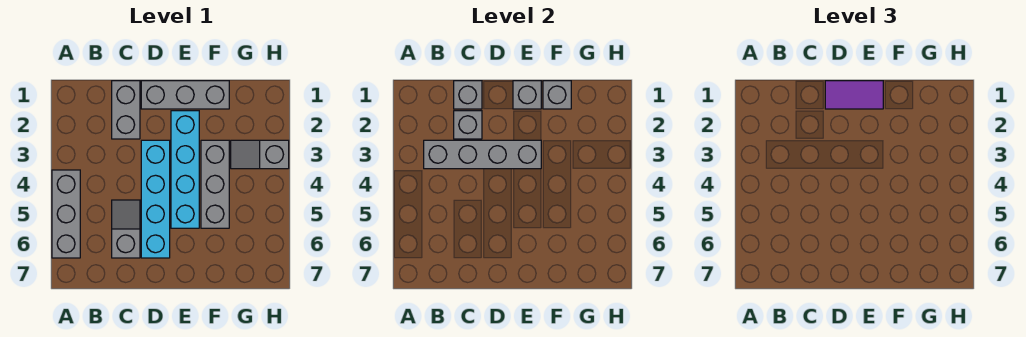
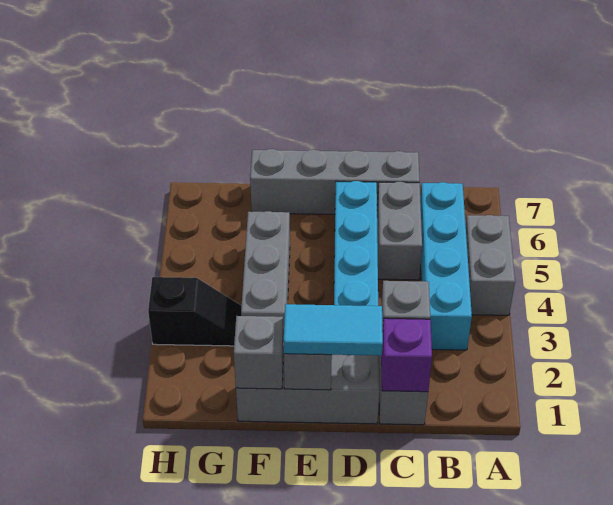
grey brick A4:A6 level 1 -> grey brick A4:A5 level 1
grey brick B3:E3 level 2 -> grey brick C7:F7 level 1
grey brick C1 level 2 -> purple brick C1 level 2
grey slope C5:C6 level 1 top 6 -> grey brick C5:C6 level 1
purple tile D1:E1 level 3 -> cyan tile D1:E1 level 3
cyan brick E2:E5 level 1 -> cyan brick B3:B6 level 1
grey slope G3:H3 level 1 top H -> black slope G3:H3 level 1 top H

